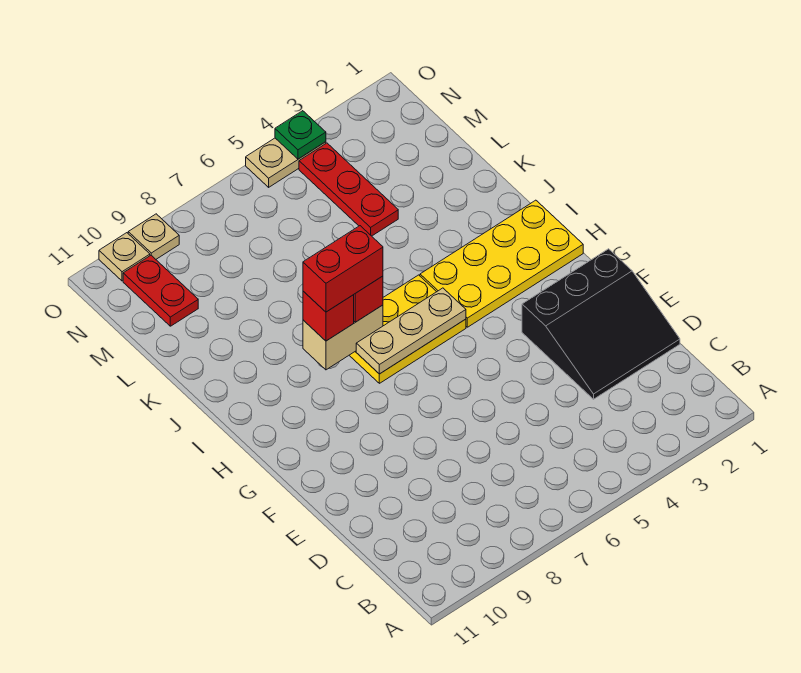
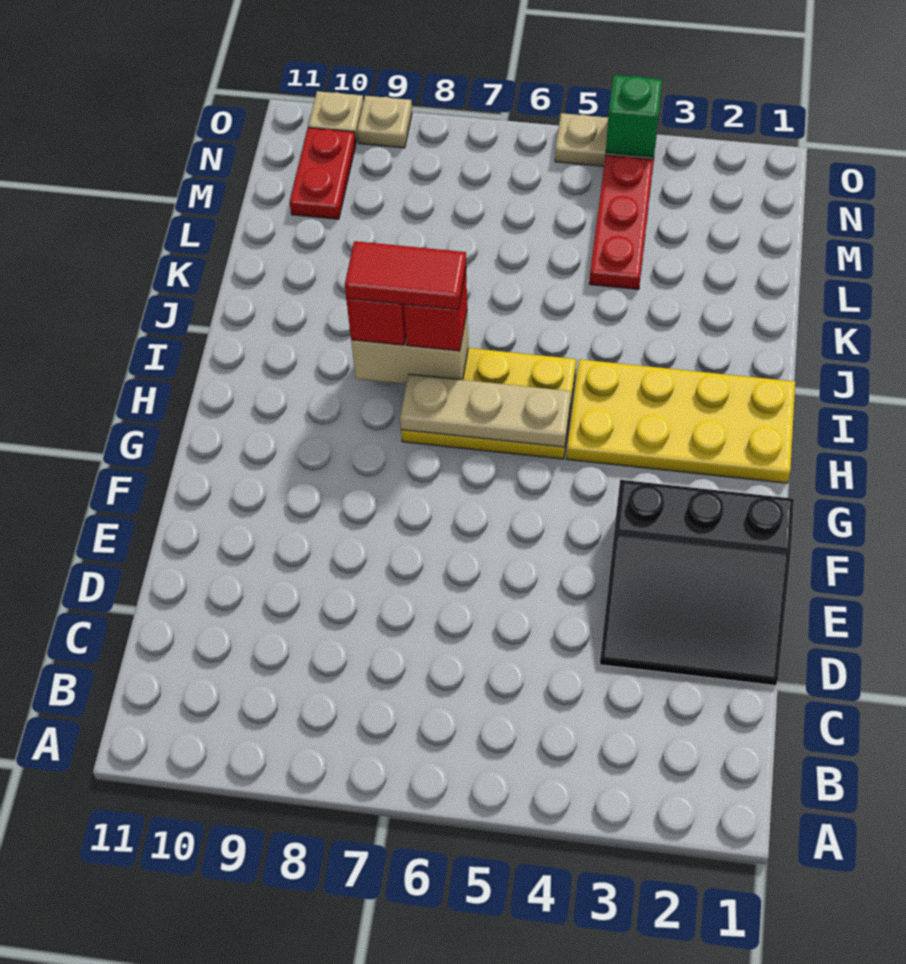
red brick I7:I8 level 4 -> red tile I7:I8 level 4
green plate O4 level 2 -> green brick O4 level 2

